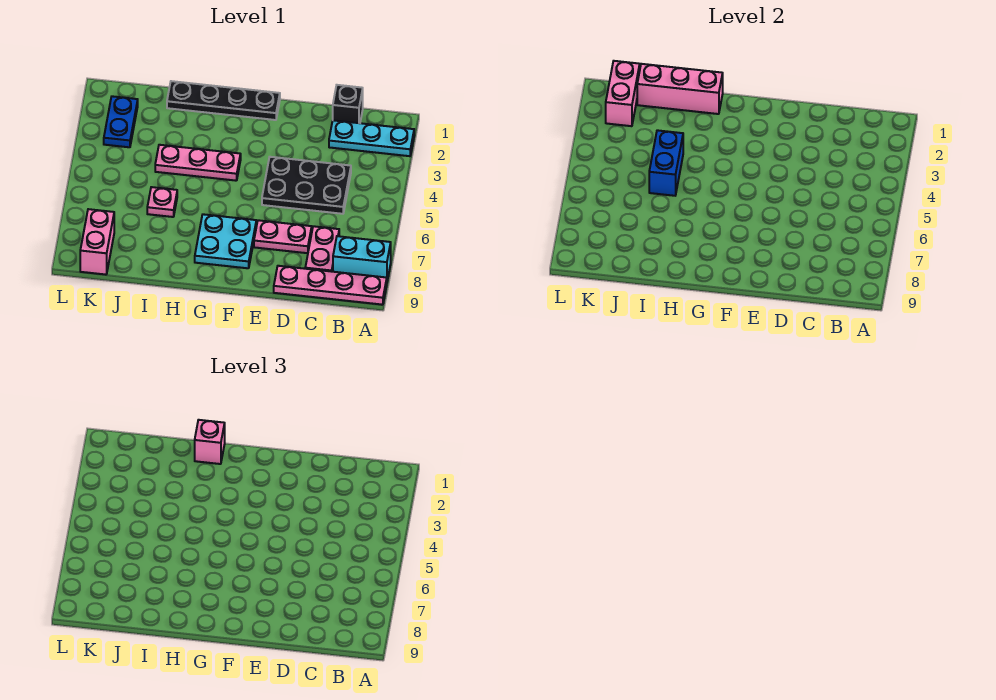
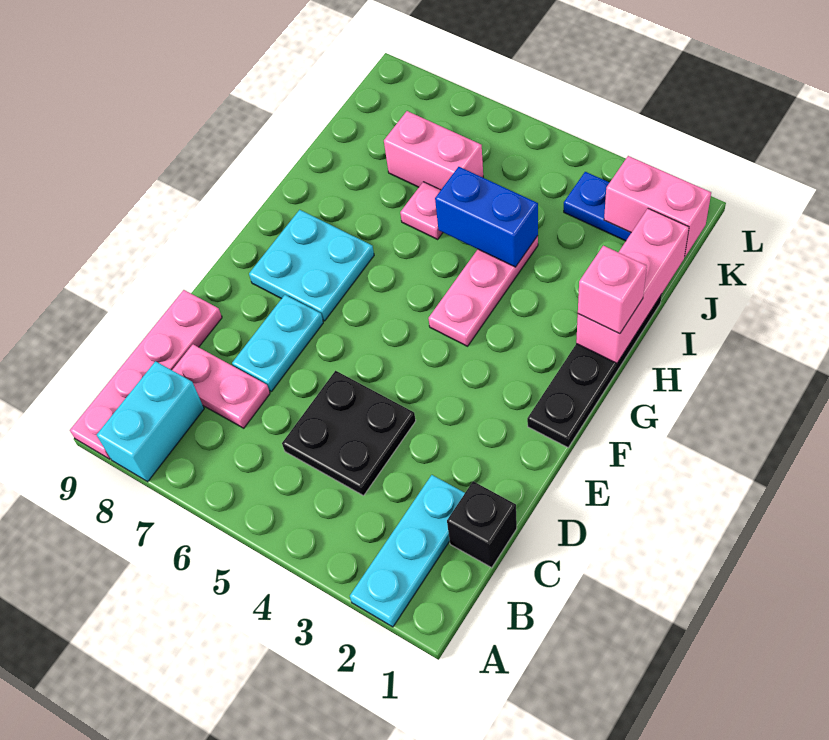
black plate C4:E5 level 1 -> black plate C4:D5 level 1
pink plate D7:E7 level 1 -> cyan plate D7:E7 level 1
pink brick K8:K9 level 1 -> pink brick J6:J7 level 1

